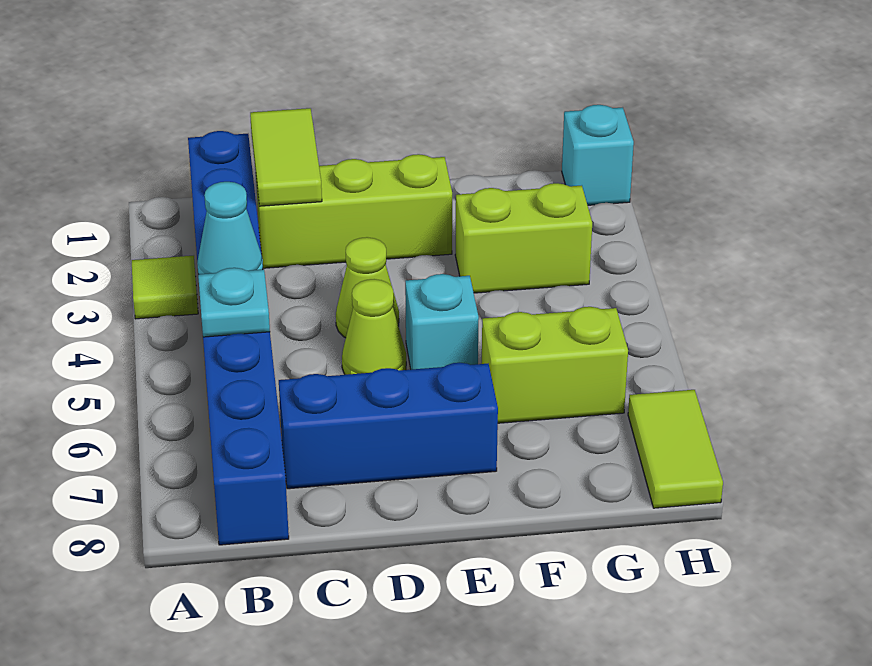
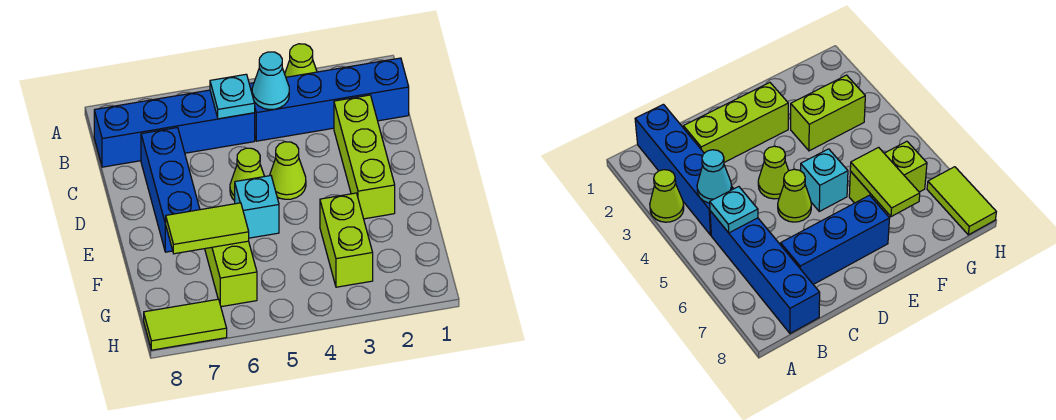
lime tile A3 level 1 -> lime cone A3 level 1
lime tile C1:C2 level 2 -> lime tile F6:F7 level 2
cyan brick H1 level 1 -> none

